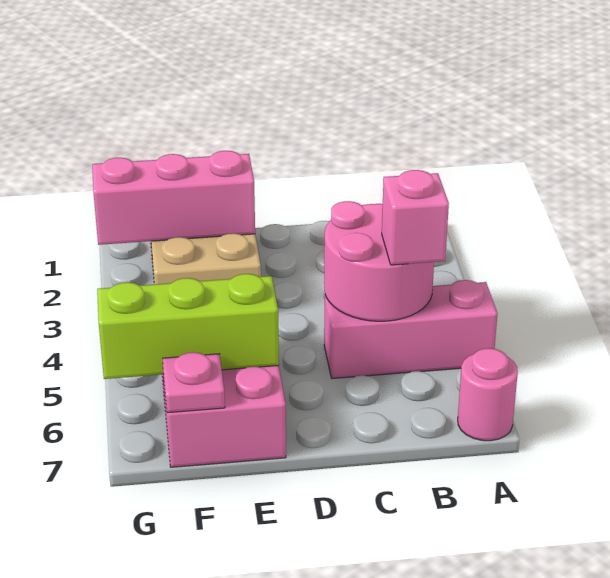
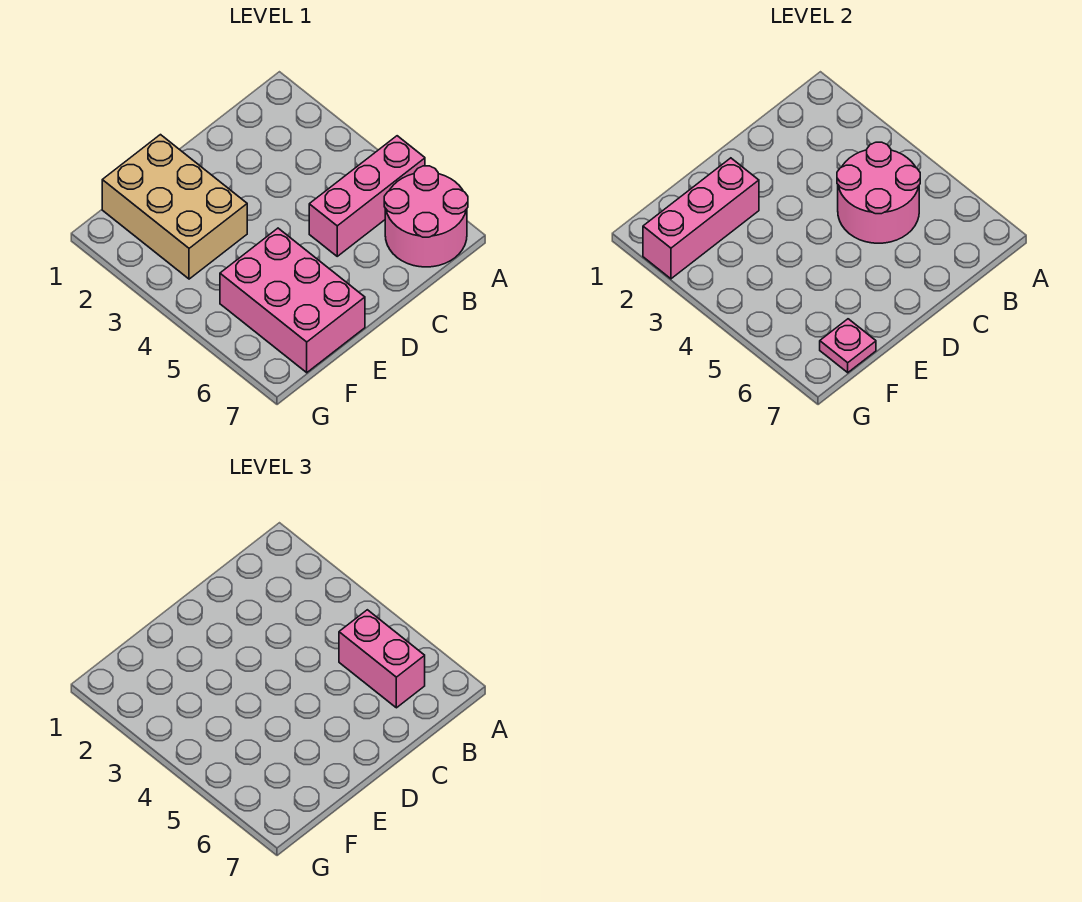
pink round brick A7 level 1 -> pink round brick A6:B7 level 1
pink brick B5 level 3 -> pink brick B5:B6 level 3
lime brick E6:G6 level 2 -> none

